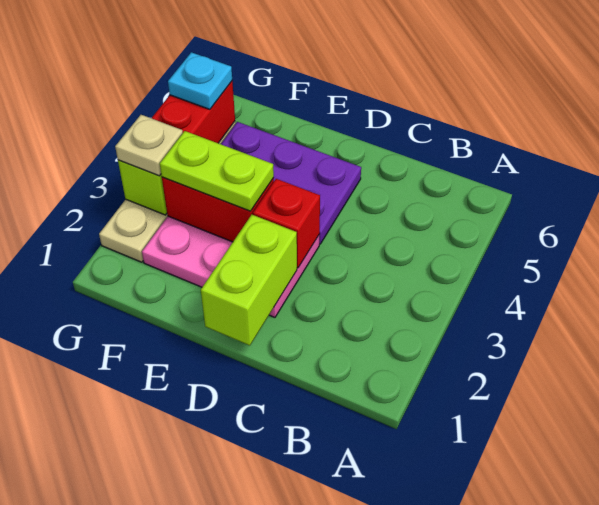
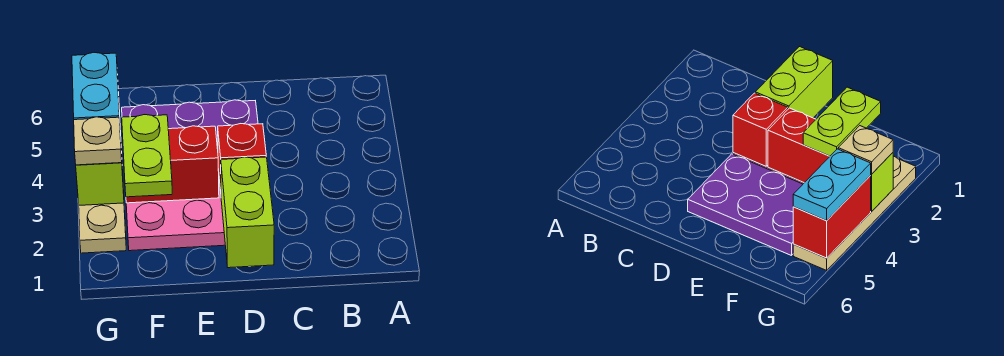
lime plate E3:F3 level 3 -> lime plate F2:F3 level 3
cyan plate G5 level 3 -> cyan plate G4:G5 level 3

